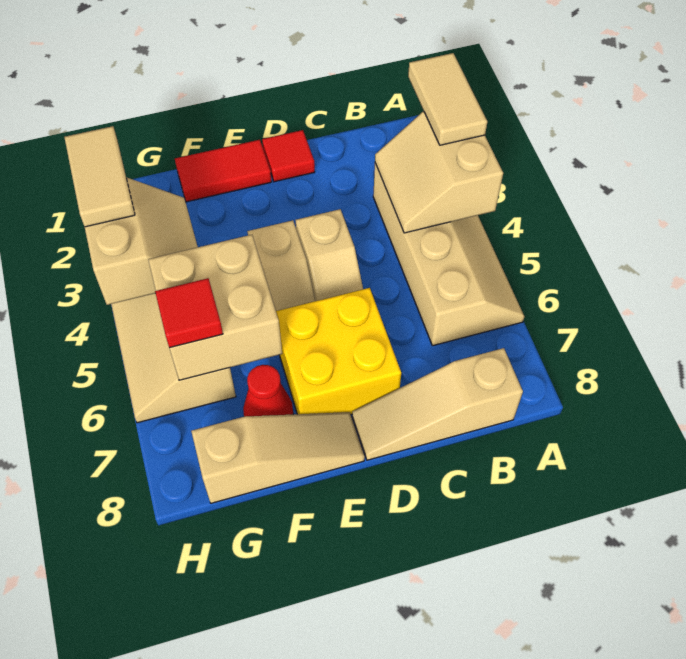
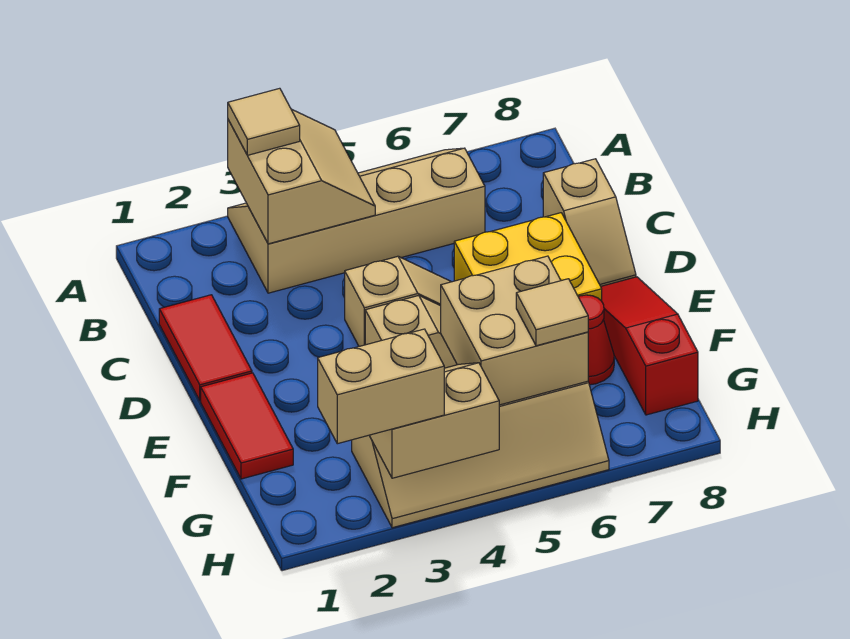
tan tile A2:A3 level 3 -> tan tile A3 level 3
tan slope A3:B4 level 2 top A -> tan slope A3:B4 level 2 top 3
tan slope B8:D8 level 1 top B -> tan slope C8:D8 level 1 top C
red tile D1 level 1 -> red tile C1:D1 level 1
tan slope E8:G8 level 1 top G -> red slope E8:G8 level 1 top G
red tile G6 level 3 -> tan tile G6 level 3
tan tile H2:H3 level 3 -> tan brick H2:H3 level 3

